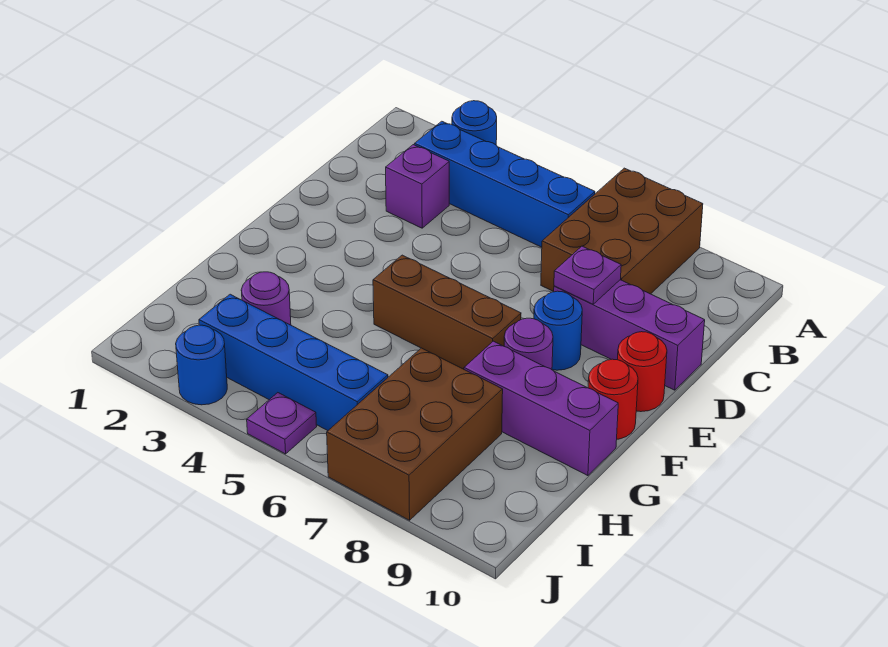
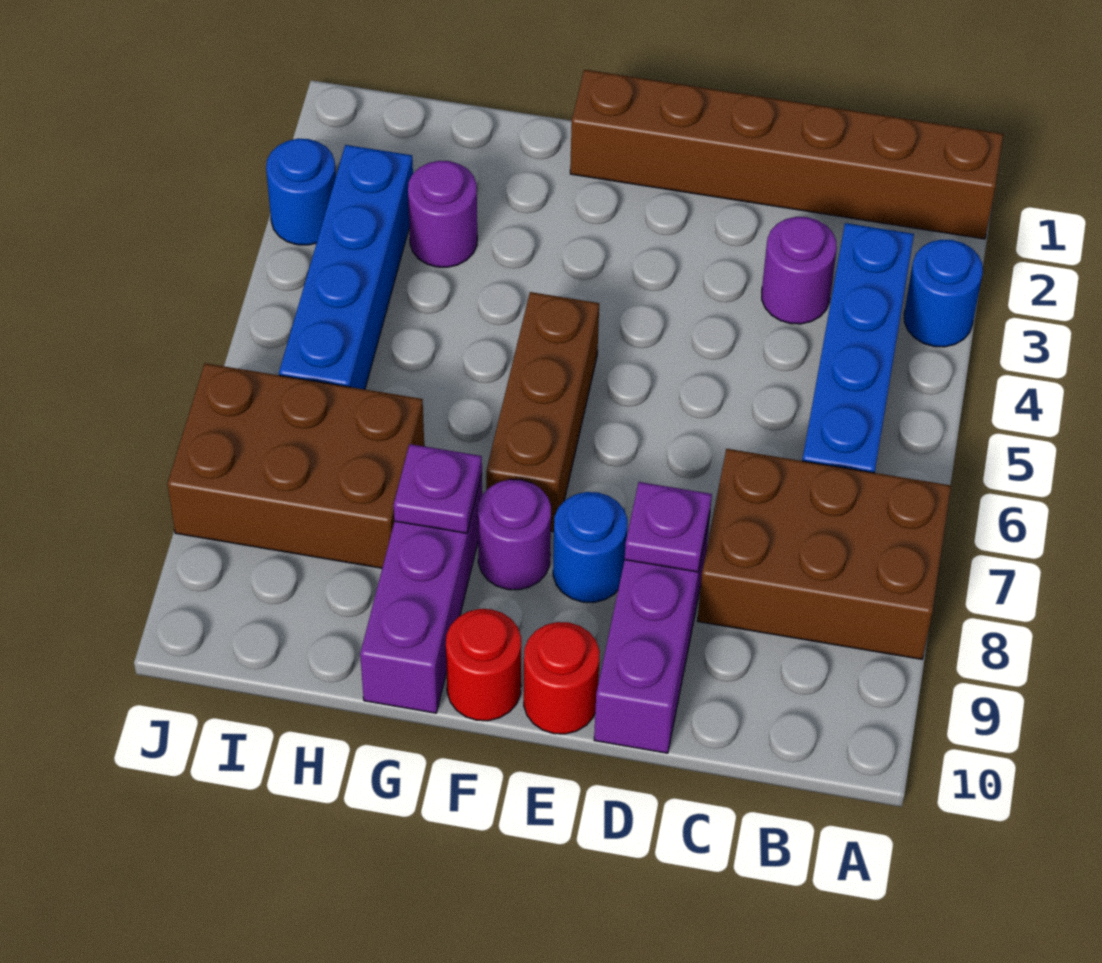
none -> brown brick A1:F1 level 1
purple brick C3 level 1 -> purple round brick C3 level 1
purple plate J5 level 1 -> purple plate G8 level 2

